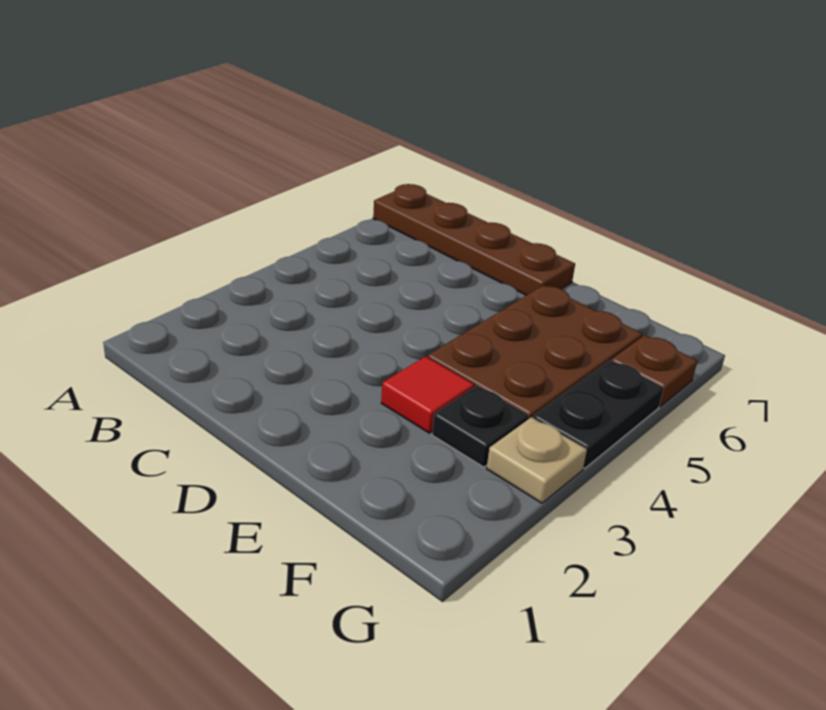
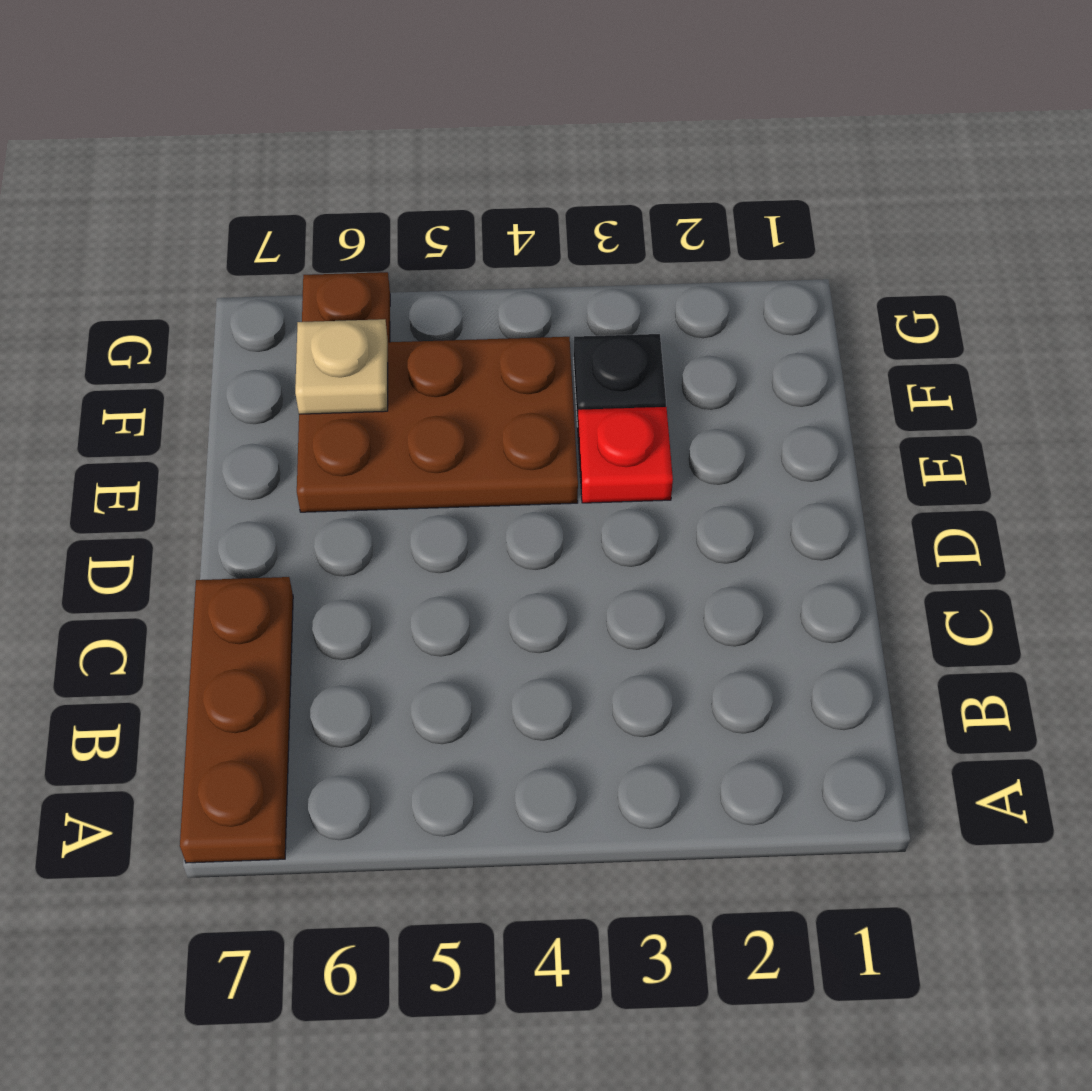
brown plate A7:D7 level 1 -> brown plate A7:C7 level 1
red tile E3 level 1 -> red plate E3 level 1
tan plate G3 level 1 -> tan plate F6 level 2
black plate G4:G5 level 1 -> none

